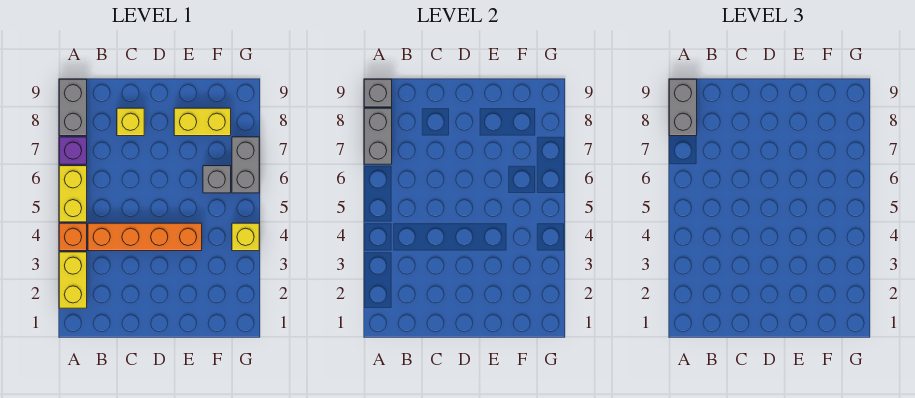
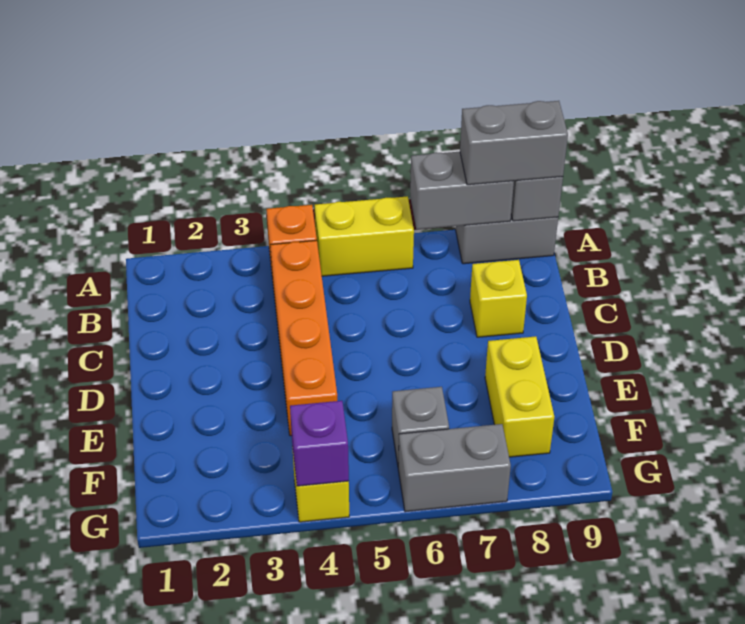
yellow brick A2:A3 level 1 -> none
purple brick A7 level 1 -> purple brick G4 level 2

